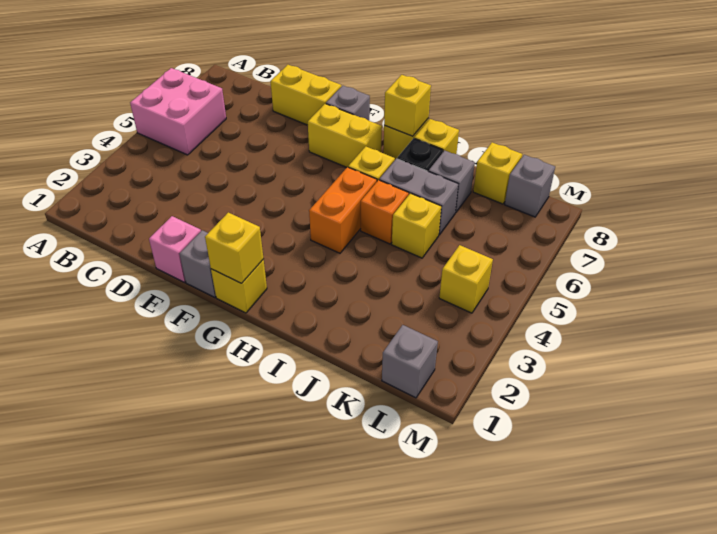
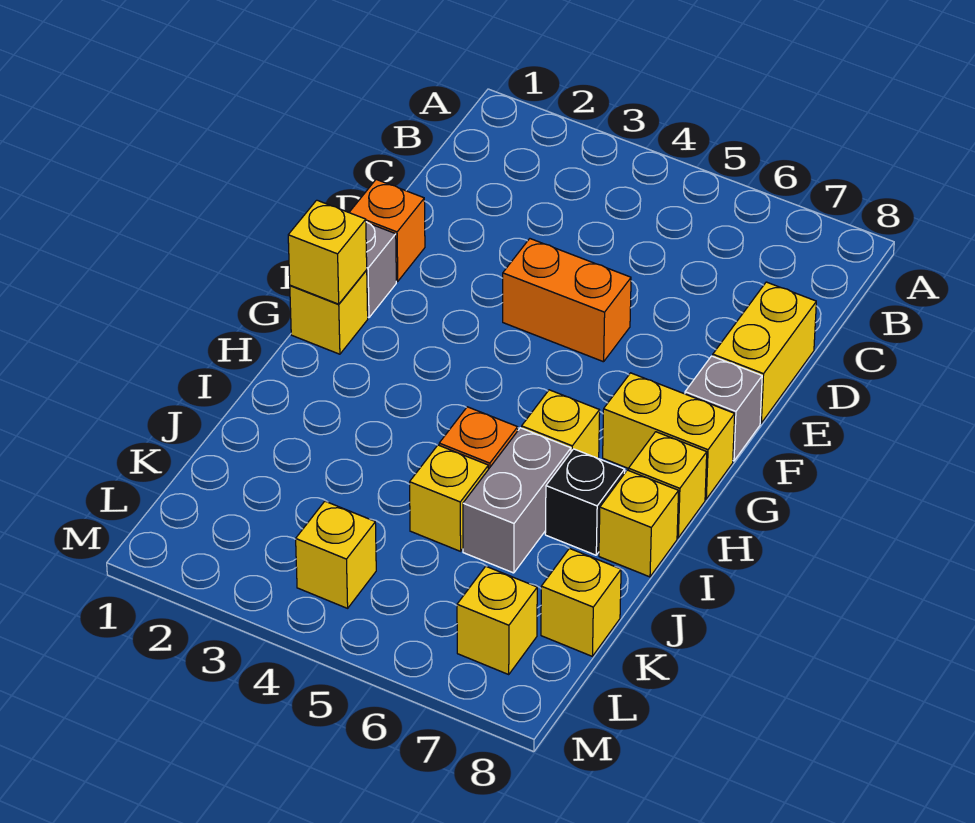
pink brick A5:B6 level 1 -> none
pink brick E1 level 1 -> orange brick E1 level 1
yellow brick F7:G7 level 1 -> yellow brick G7:G8 level 1
orange brick H4:H5 level 1 -> orange brick E4:E5 level 1
yellow brick H8 level 2 -> yellow brick L7 level 1
grey brick J7 level 1 -> none
grey brick L1 level 1 -> none
grey brick L8 level 1 -> none

